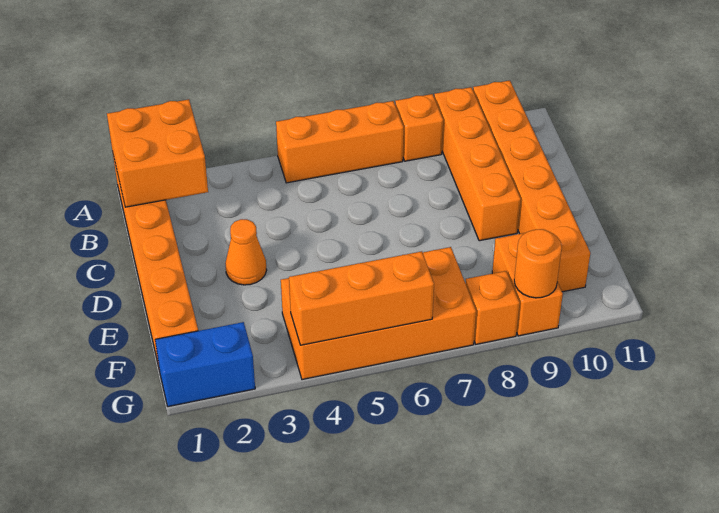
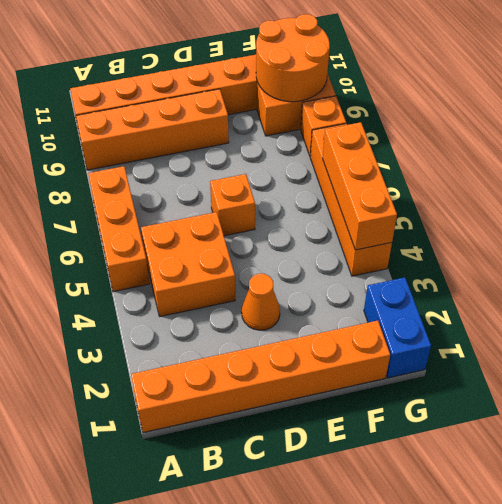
orange brick A1:B2 level 2 -> orange brick B4:C5 level 1
orange brick A8 level 1 -> orange brick D6 level 1
orange brick F4:G7 level 1 -> orange brick G4:G7 level 1
orange round brick G9 level 2 -> orange round brick F9:G10 level 2

